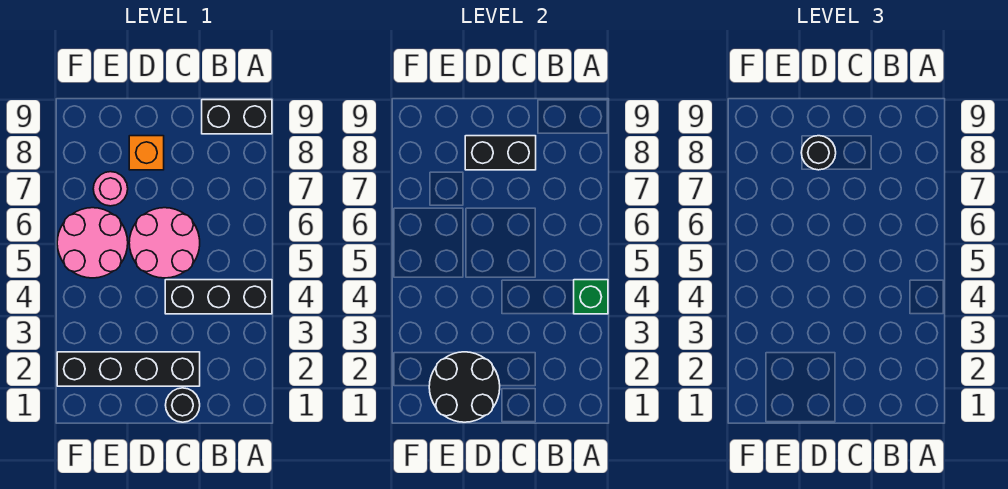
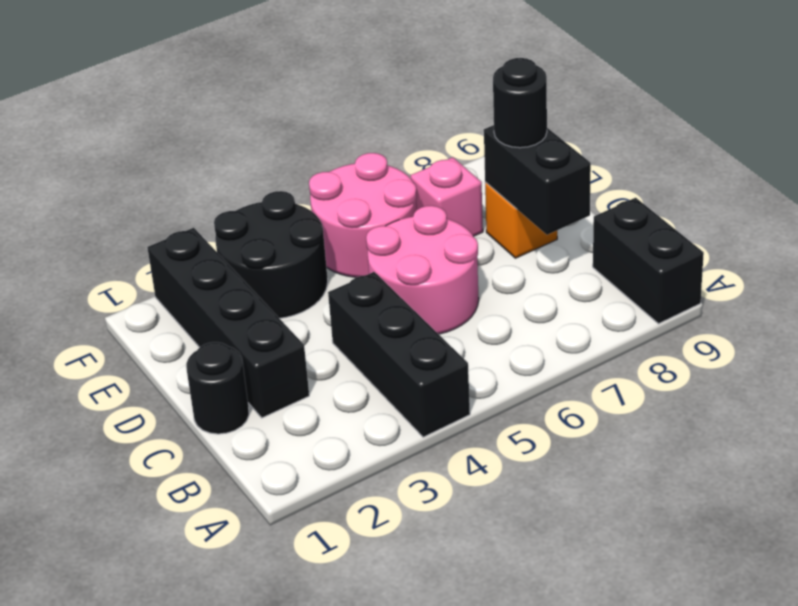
green brick A4 level 2 -> none
black round brick D1:E2 level 2 -> black round brick E3:F4 level 1
pink round brick E7 level 1 -> pink brick E7 level 1

